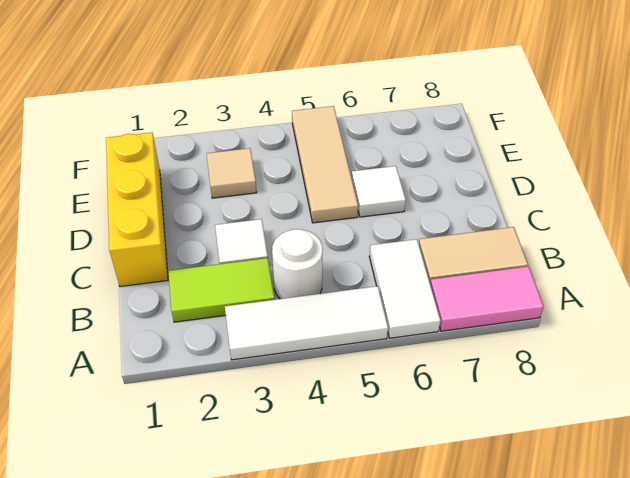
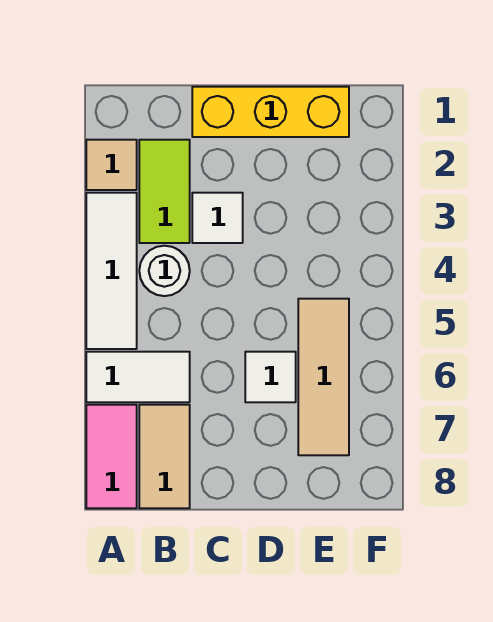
tan tile D5:F5 level 1 -> tan tile E5:E7 level 1
tan tile E3 level 1 -> tan tile A2 level 1

